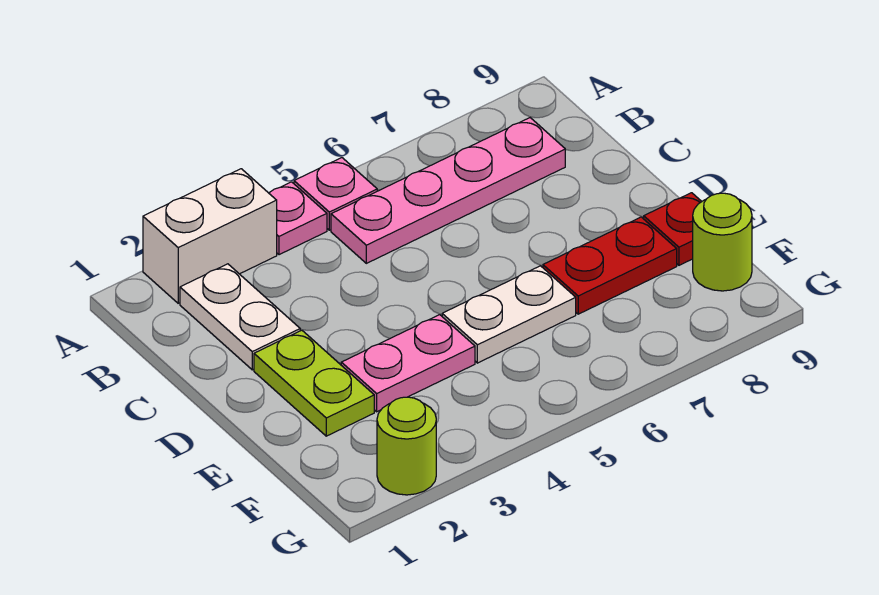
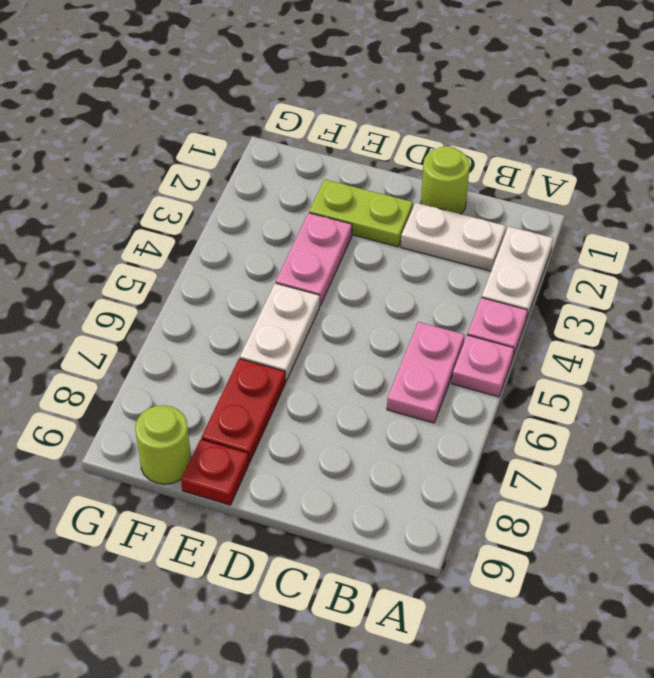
white brick A2:A3 level 1 -> white plate A2:A3 level 1
pink plate B5:B8 level 1 -> pink plate B5:B6 level 1
lime round brick G2 level 1 -> lime round brick C1 level 1

